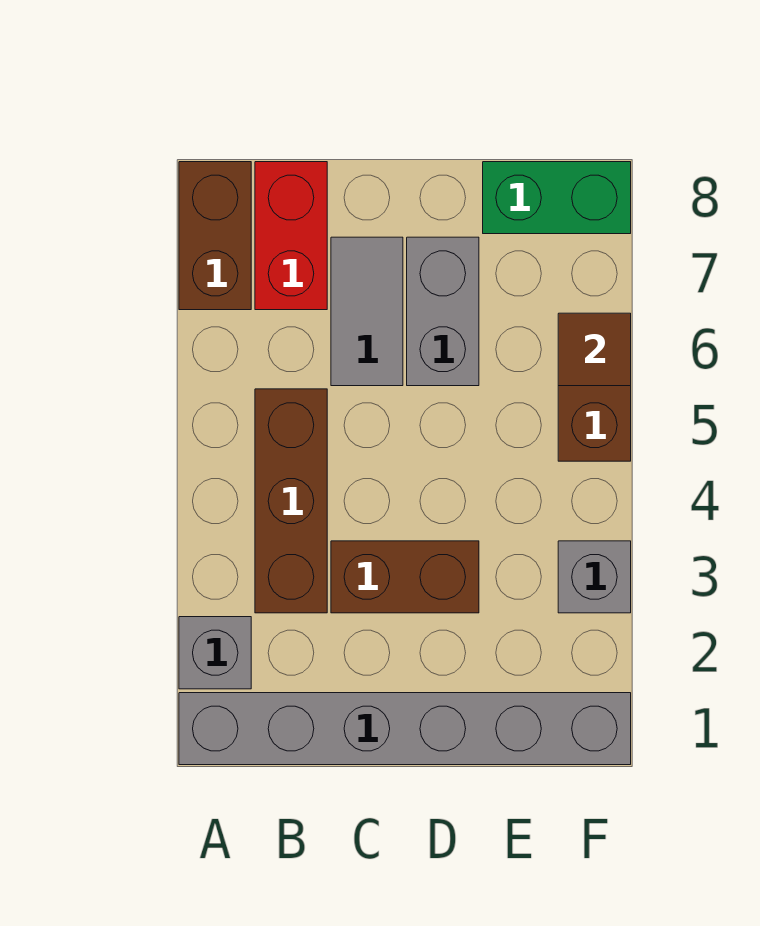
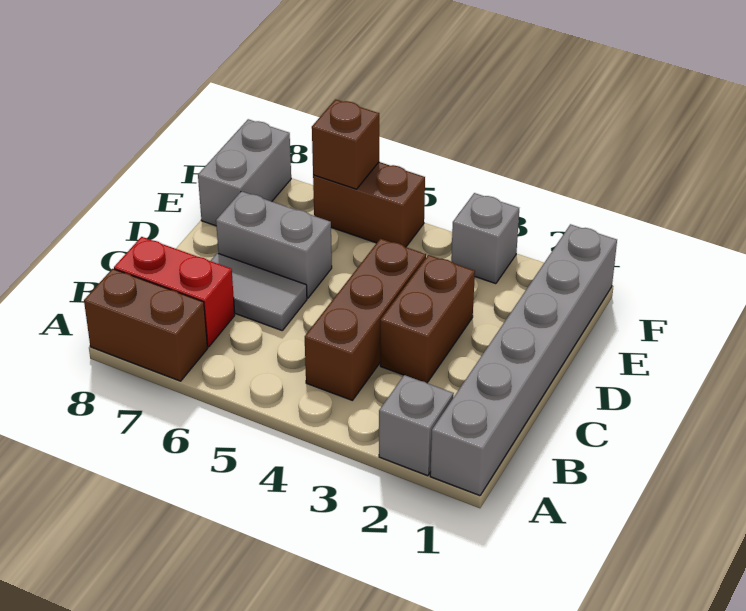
brown brick B3:B5 level 1 -> brown brick B4:D4 level 1
green brick E8:F8 level 1 -> grey brick E8:F8 level 1
brown tile F6 level 2 -> brown brick F6 level 2

